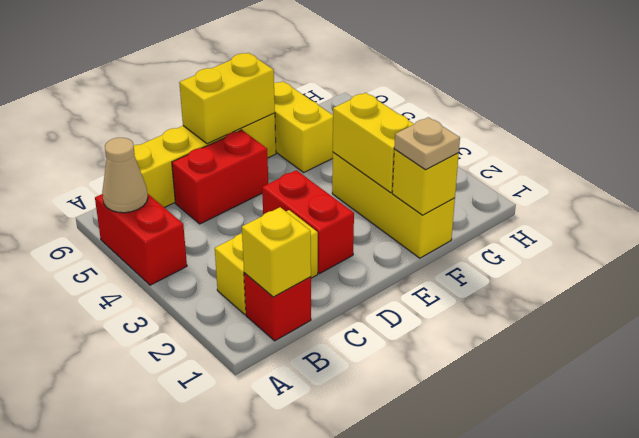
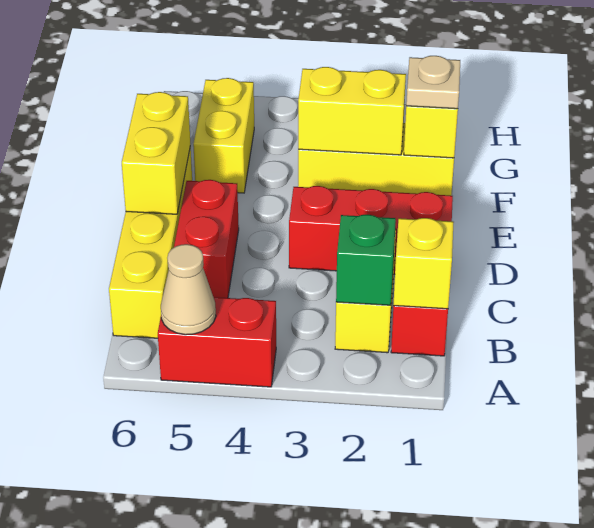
none -> green brick B2 level 2
red brick D2:D3 level 1 -> red brick D1:D3 level 1
yellow brick F5:F6 level 1 -> yellow brick F5:G5 level 1

